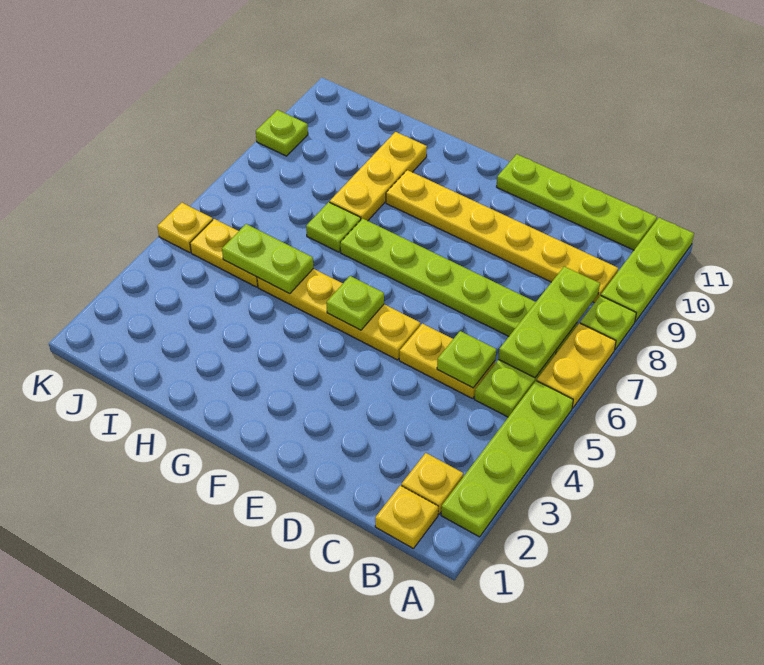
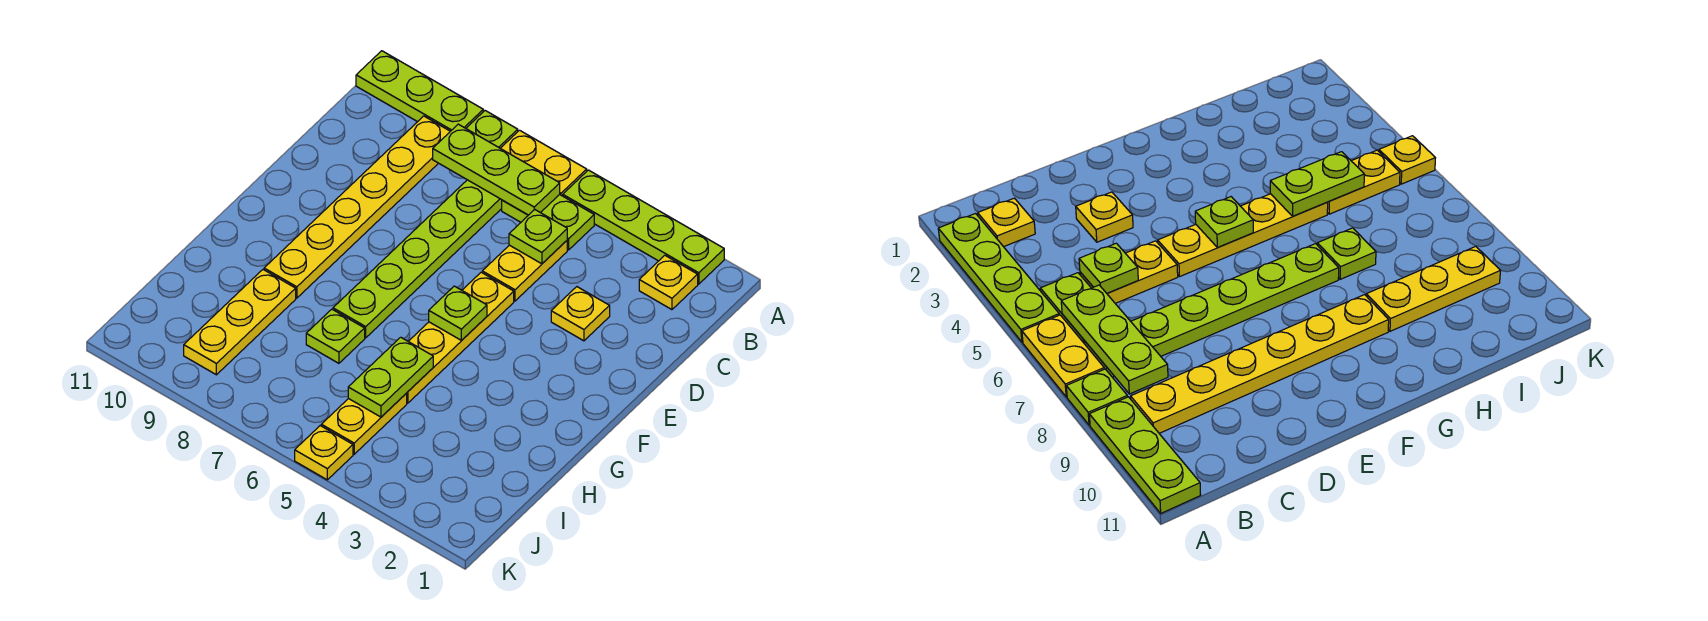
yellow plate B1 level 1 -> yellow plate D3 level 1
lime plate B11:E11 level 1 -> none
yellow plate H8:H10 level 1 -> yellow plate H9:J9 level 1
lime plate K9 level 1 -> none

